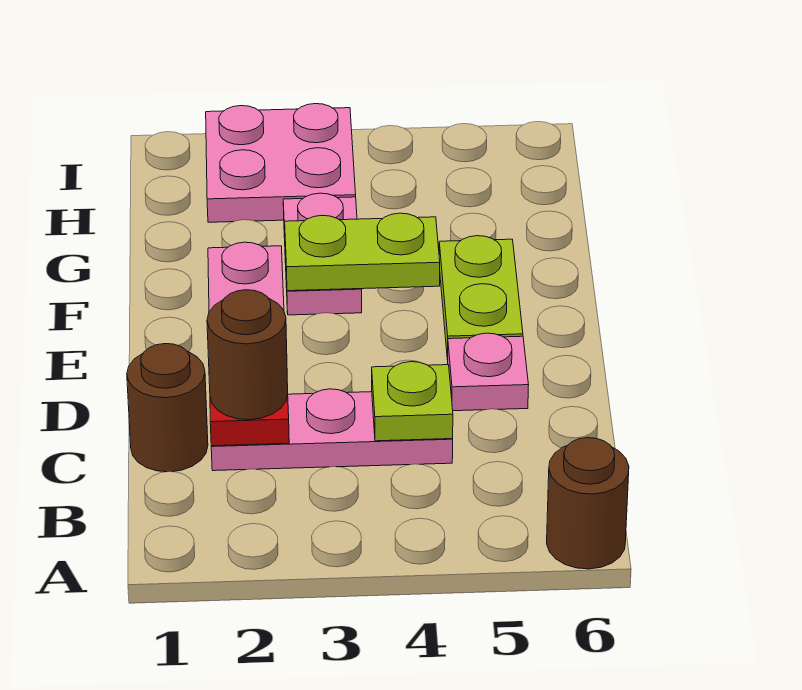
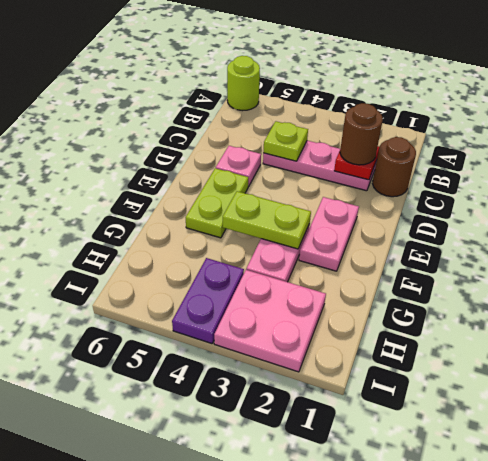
brown round brick A6 level 1 -> lime round brick A6 level 1
none -> purple plate H4:I4 level 1

